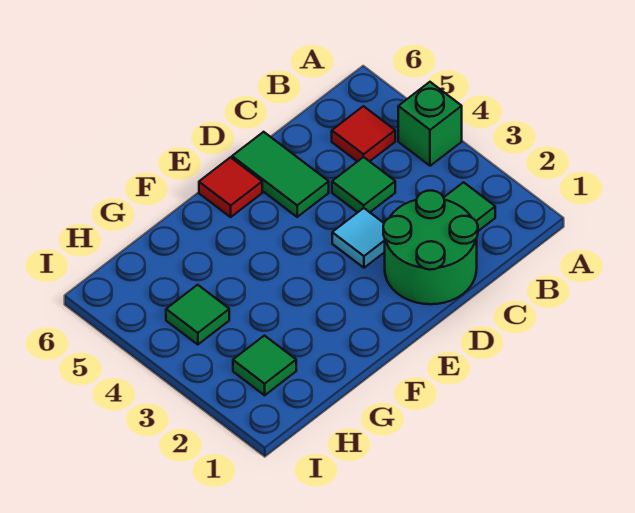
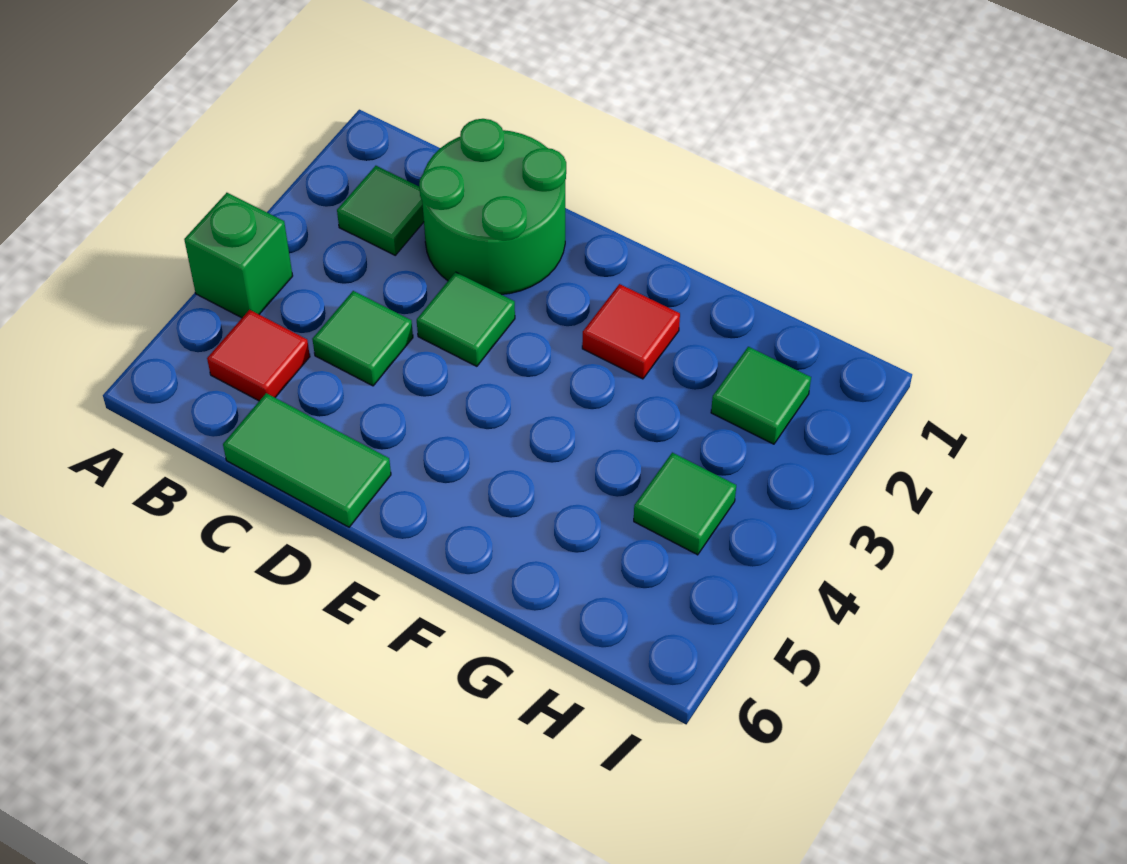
cyan tile D3 level 1 -> green tile D3 level 1
green tile D5:D6 level 1 -> green tile C6:D6 level 1
red tile E6 level 1 -> red tile F2 level 1

